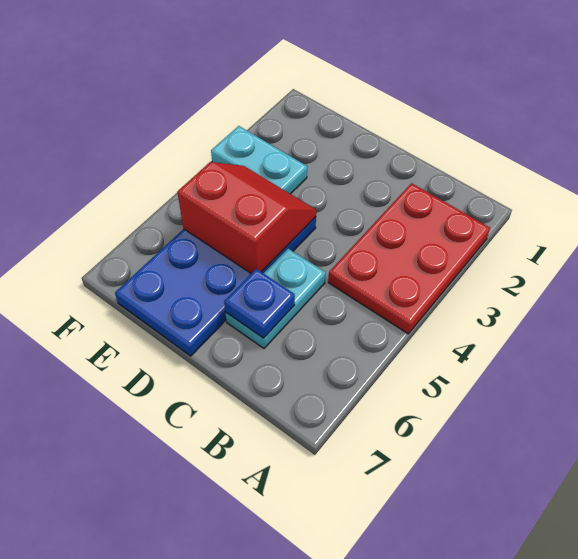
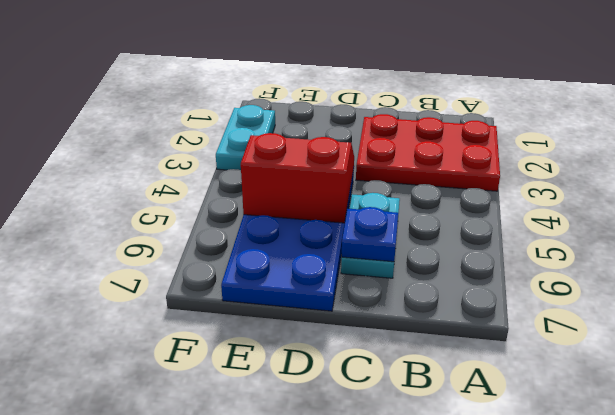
red plate A2:B4 level 1 -> red plate A2:C3 level 1
cyan plate E3:F3 level 1 -> cyan plate F2:F3 level 1

